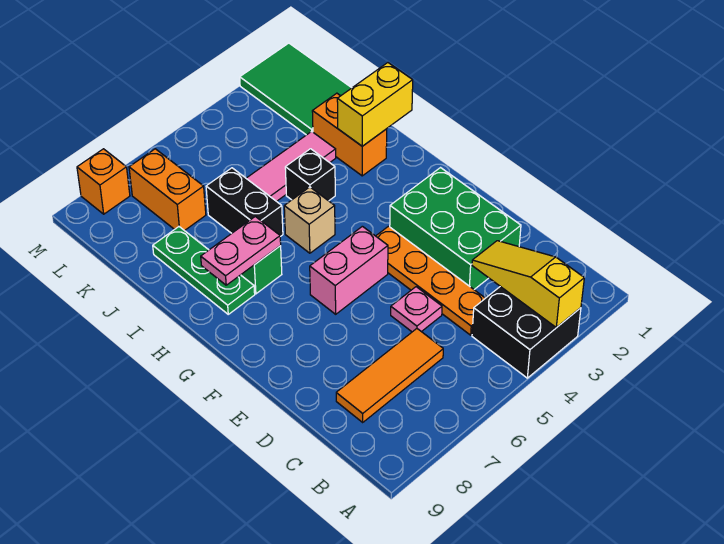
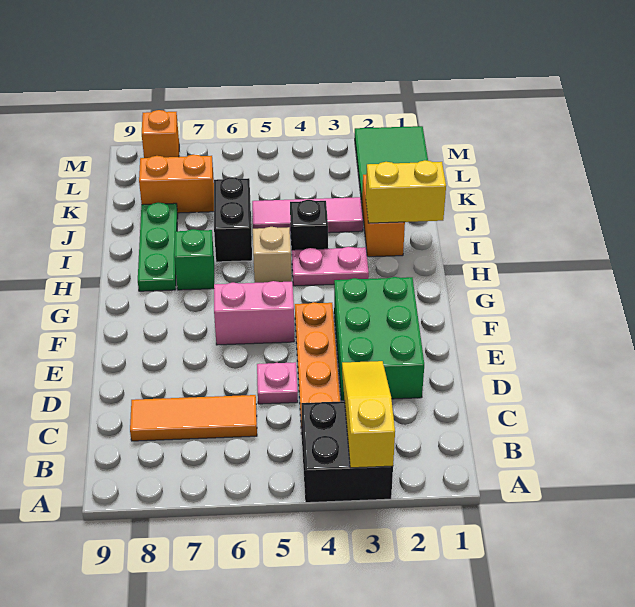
pink plate H7:H8 level 2 -> pink plate H3:H4 level 1
orange brick K7:L7 level 1 -> orange brick K7:K8 level 1

